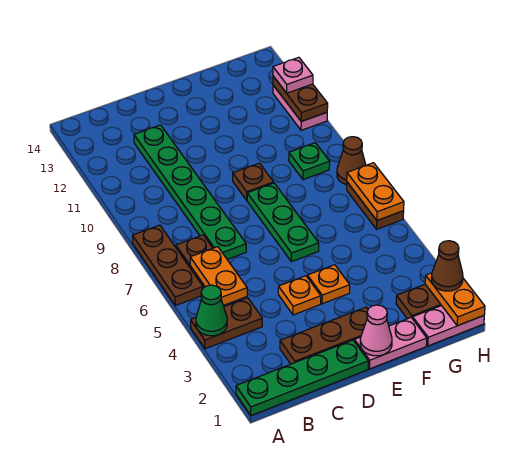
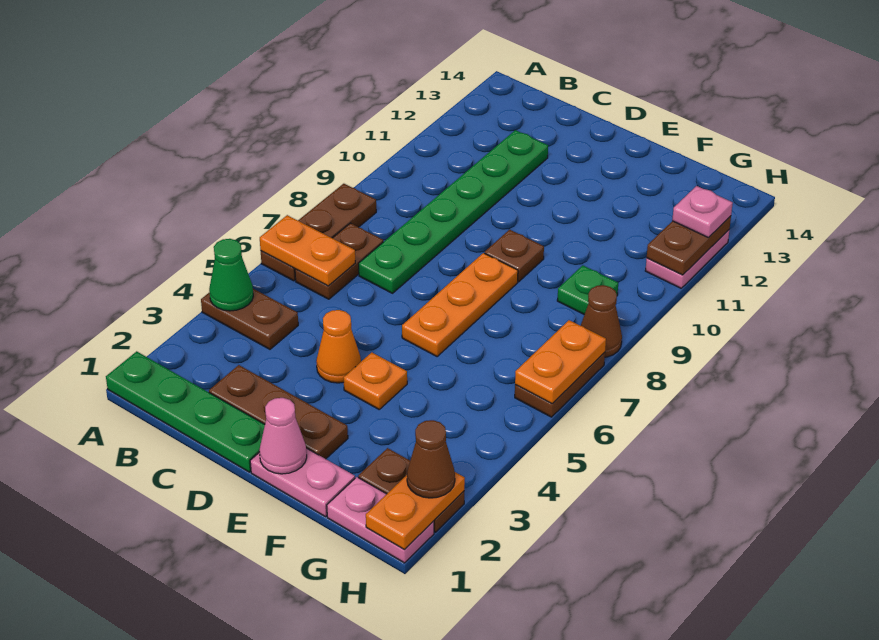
orange plate B5:B6 level 2 -> orange plate A6:B6 level 2
orange plate D4 level 1 -> orange cone D4 level 1
green plate E6:E8 level 1 -> orange plate E6:E8 level 1

